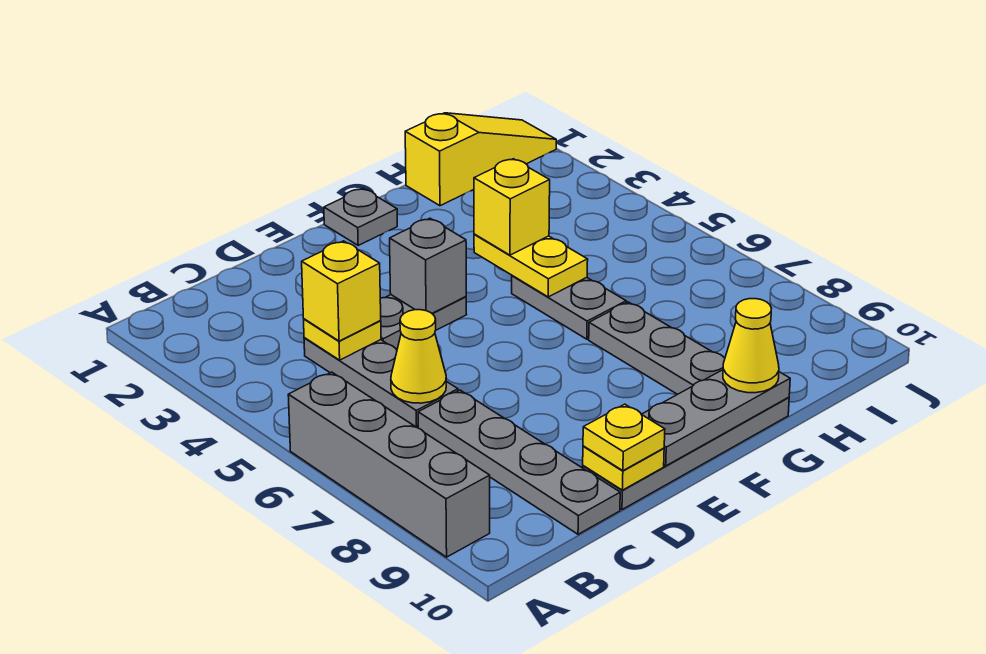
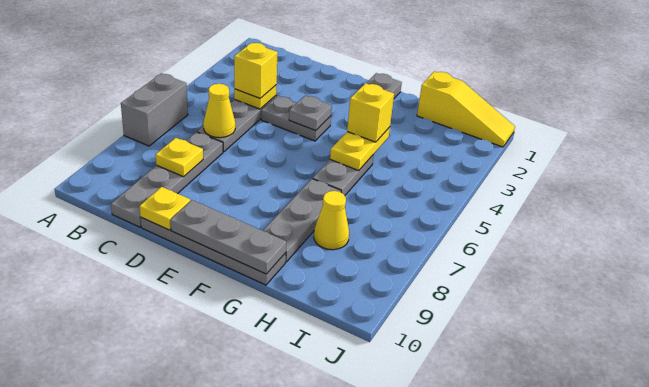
grey brick A6:A9 level 1 -> grey brick A6:A7 level 1
yellow plate D10 level 3 -> yellow plate C8 level 2
grey brick E4 level 2 -> grey plate E4 level 2
yellow cone G10 level 3 -> yellow cone H8 level 1

